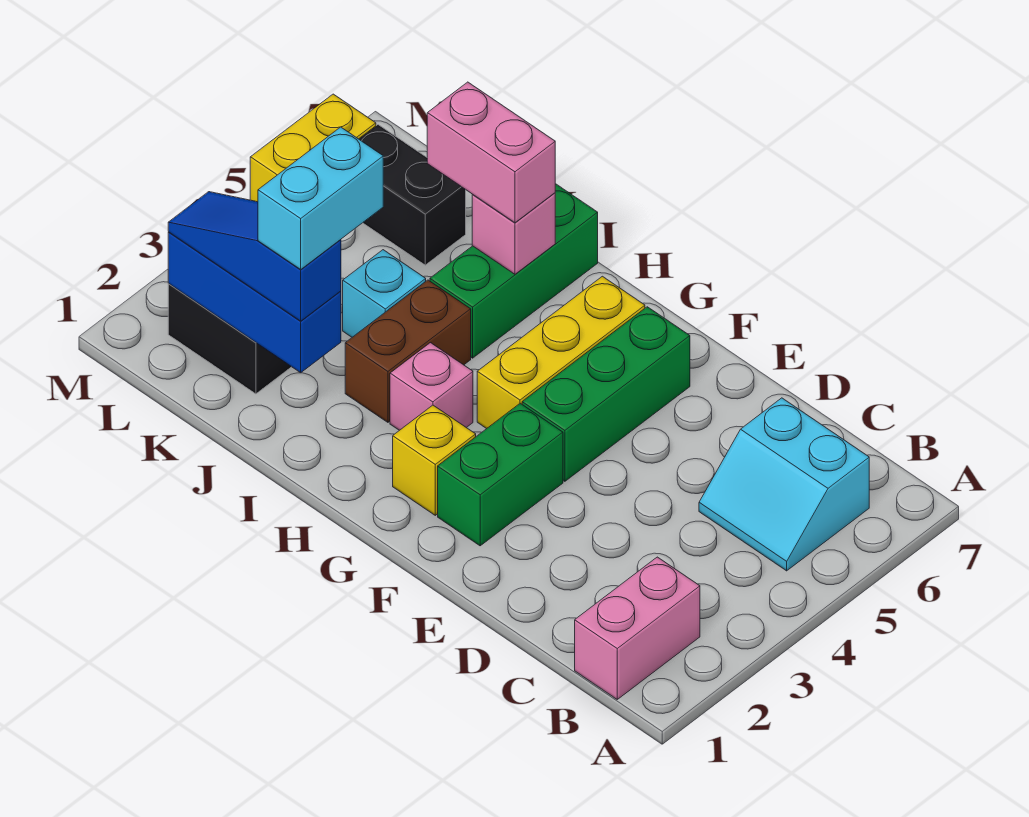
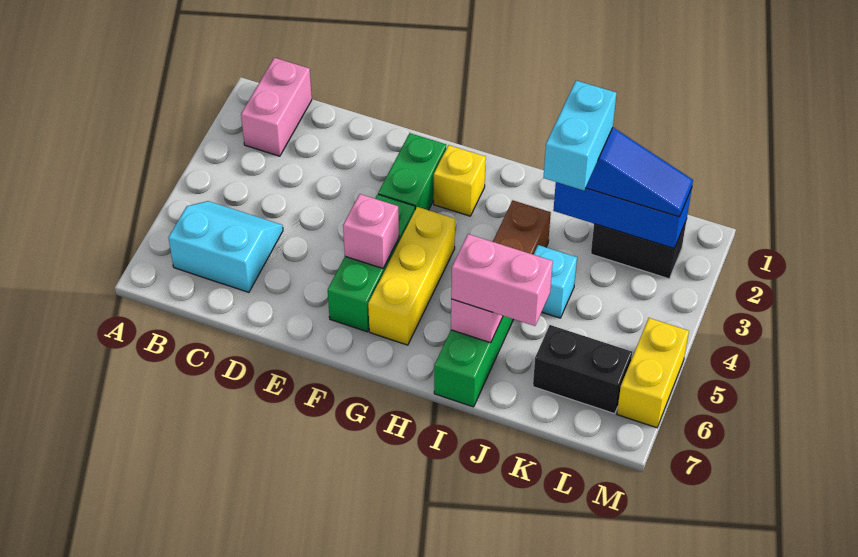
pink brick H3 level 1 -> pink brick F5 level 2

